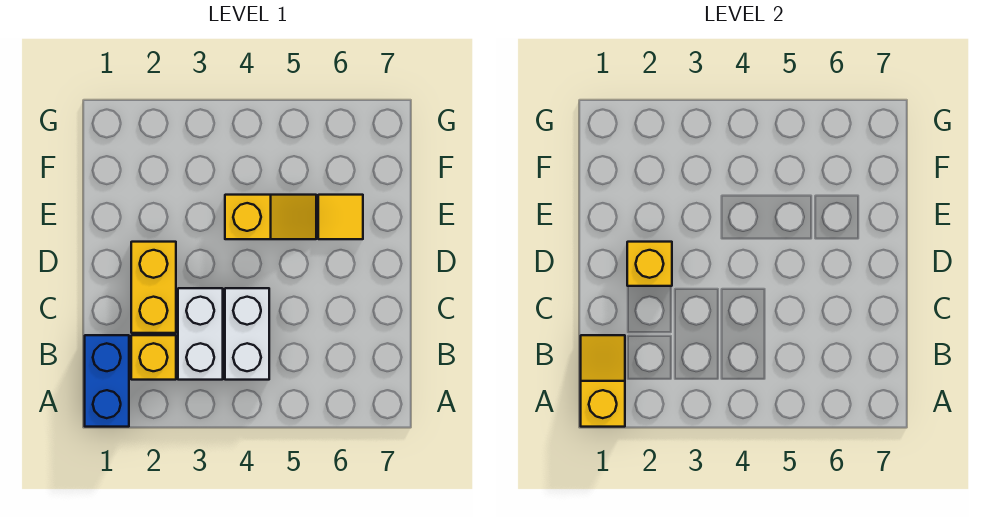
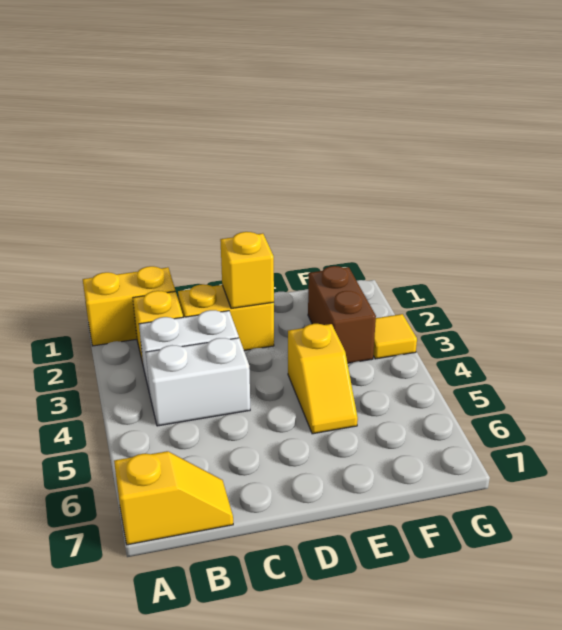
blue brick A1:B1 level 1 -> yellow brick A1:B1 level 1
yellow slope A1:B1 level 2 top A -> yellow slope A7:B7 level 1 top A
yellow tile E6 level 1 -> yellow tile G3 level 1
none -> brown brick F2:F3 level 1

